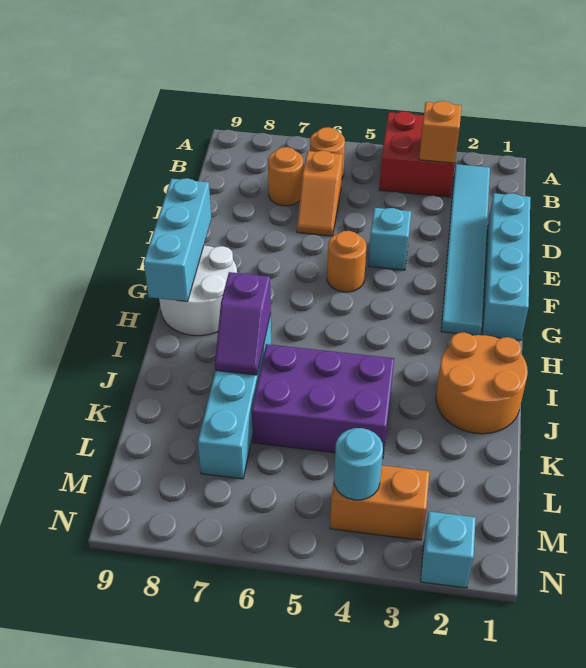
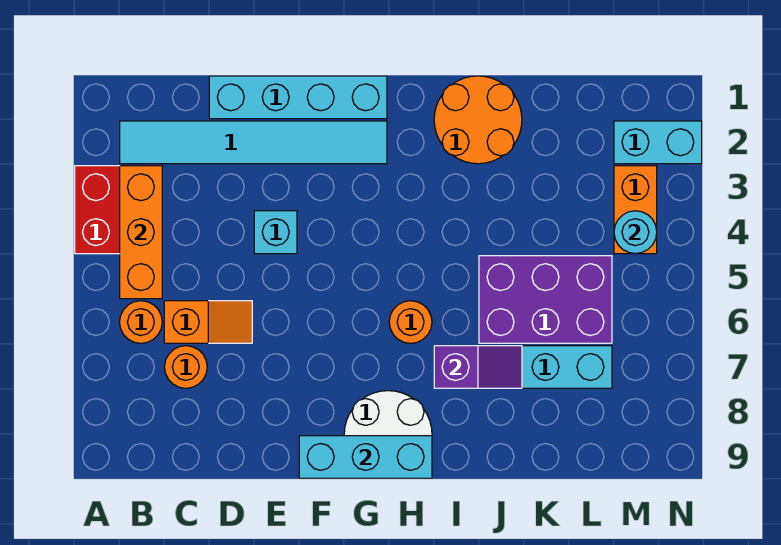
orange brick B3 level 2 -> orange brick B3:B5 level 2
orange round brick F5 level 1 -> orange round brick H6 level 1
purple brick J4:K6 level 1 -> purple brick J5:L6 level 1
cyan brick N2 level 1 -> cyan brick M2:N2 level 1

